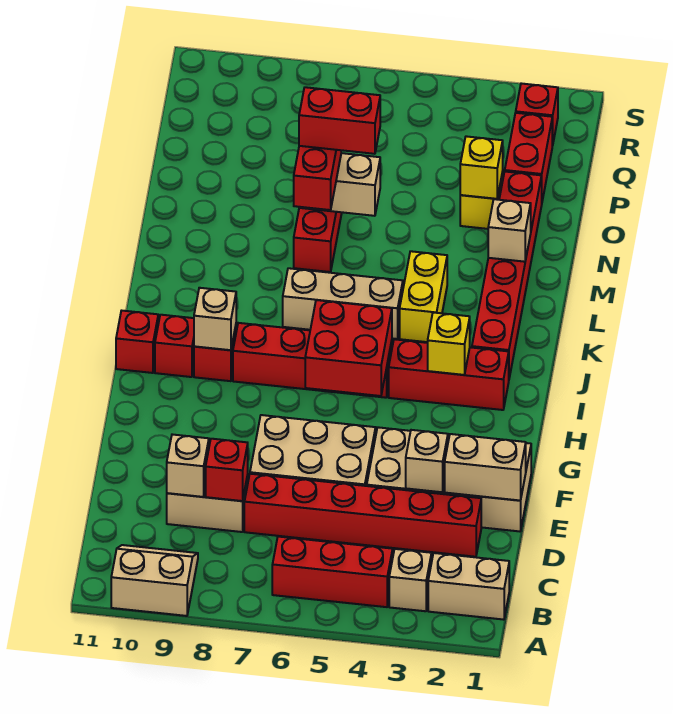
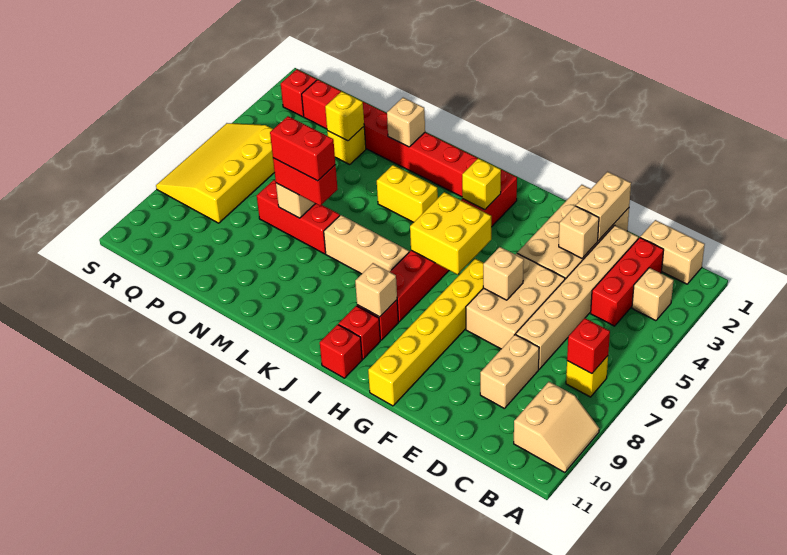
tan slope A9:B10 level 1 top A -> tan slope A9:B10 level 1 top B
tan brick B1:B2 level 1 -> tan brick B1:C1 level 1
red brick B4:B6 level 1 -> red brick C2:C4 level 1
none -> yellow brick B7 level 1
red brick D2:D7 level 1 -> tan brick D2:D7 level 1
red brick D8 level 2 -> red brick B7 level 2
tan brick D9 level 2 -> tan brick F6 level 2
none -> yellow brick G6:G11 level 1
red brick H5:I6 level 2 -> yellow brick H5:I6 level 2
tan brick K5:K7 level 1 -> tan brick J7:L7 level 1
red brick N6:N7 level 4 -> red brick M7:N7 level 4
none -> yellow slope Q5:S8 level 1 top Q

